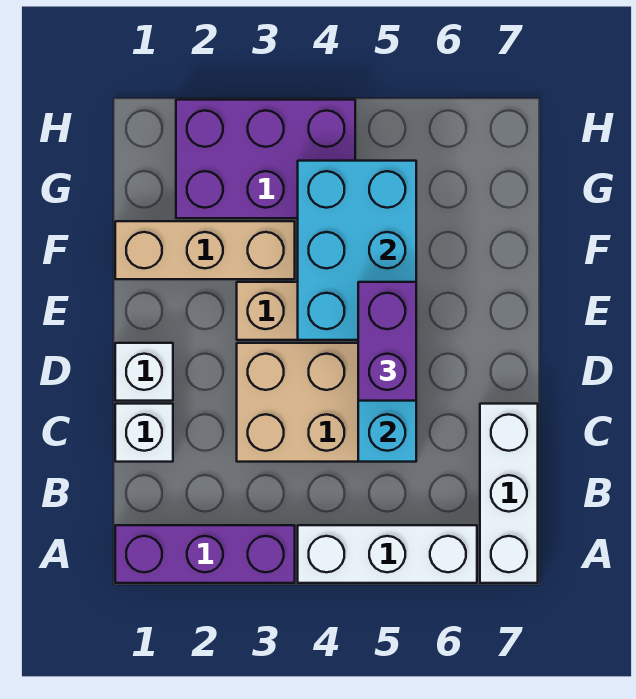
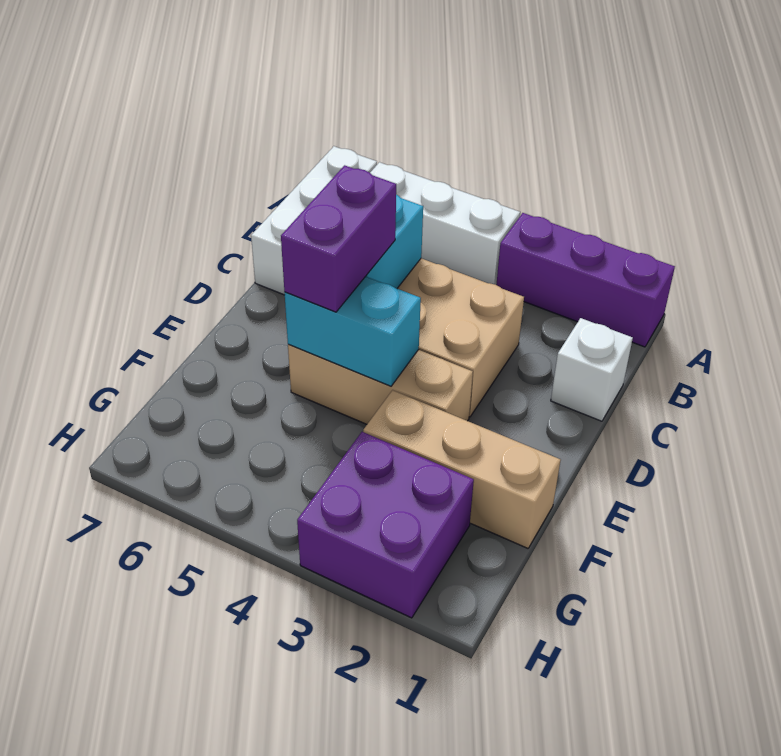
white brick D1 level 1 -> none
cyan brick E4:G5 level 2 -> cyan brick E4:E5 level 2
purple brick G2:H4 level 1 -> purple brick G2:H3 level 1

